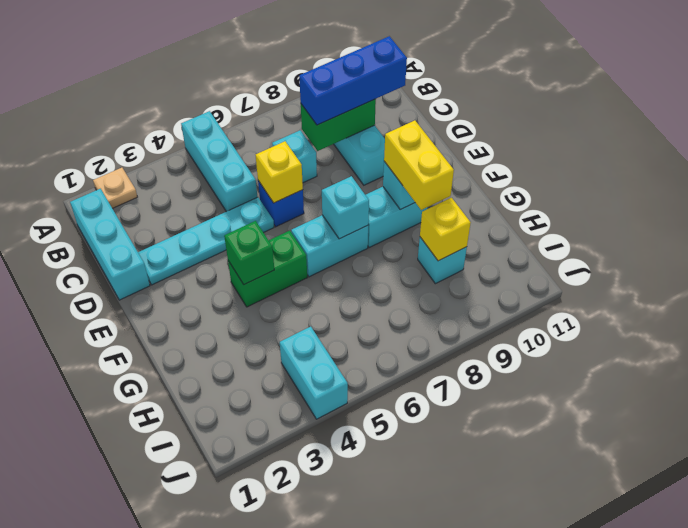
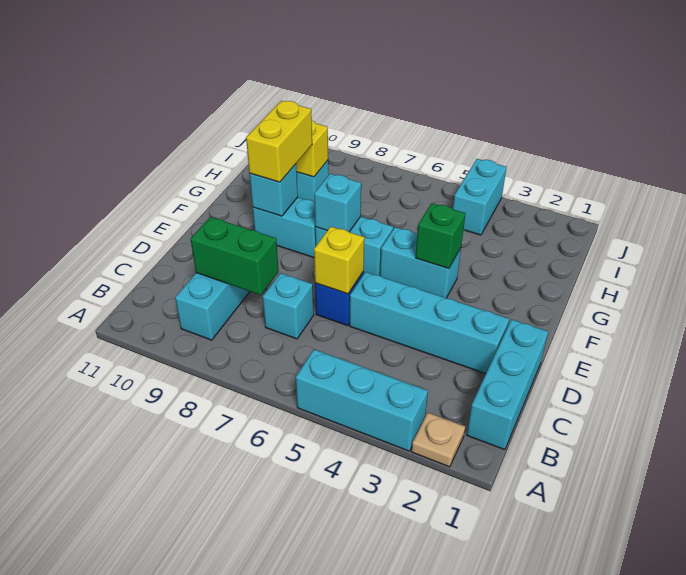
cyan brick A5:C5 level 1 -> cyan brick A3:A5 level 1
blue brick C8:C10 level 3 -> none
cyan plate D2:D5 level 1 -> cyan brick D2:D5 level 1
green brick F4:F5 level 1 -> cyan brick F4:F5 level 1

